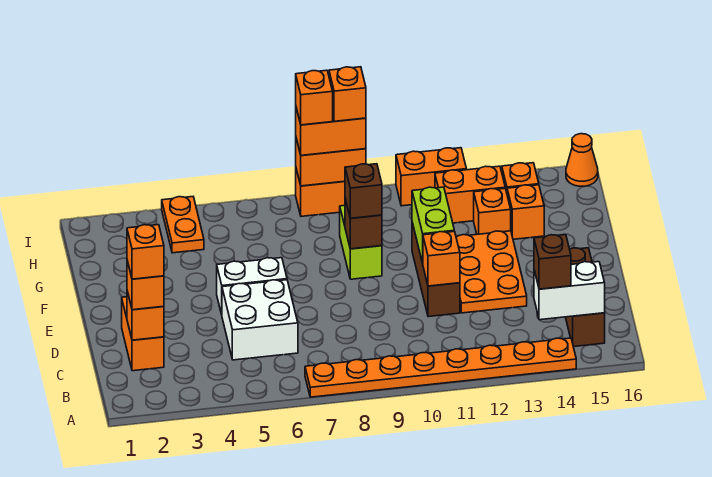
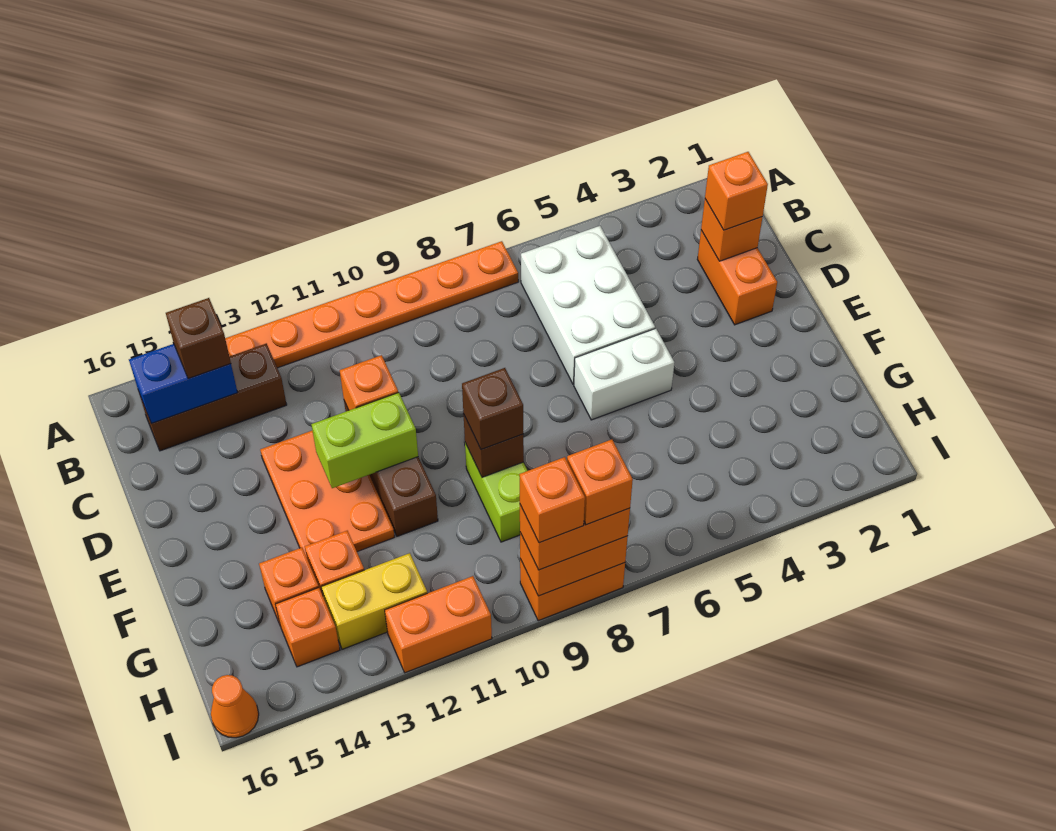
white brick B14:B15 level 2 -> blue brick B14:B15 level 2
brown brick B15:D15 level 1 -> brown brick B13:B15 level 1
orange brick C2 level 4 -> none
white brick C5:D6 level 1 -> white brick B5:D6 level 1
lime brick E11:F11 level 2 -> lime brick E11:E12 level 2
orange plate H4:I4 level 1 -> none
orange brick H12:H13 level 1 -> yellow brick H12:H13 level 1

